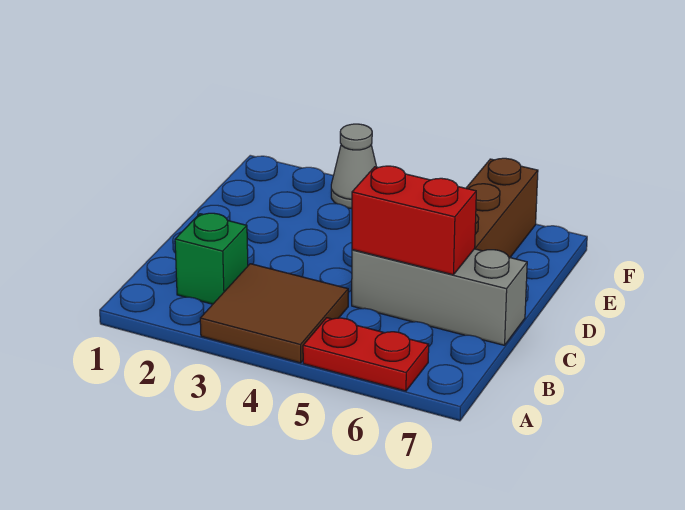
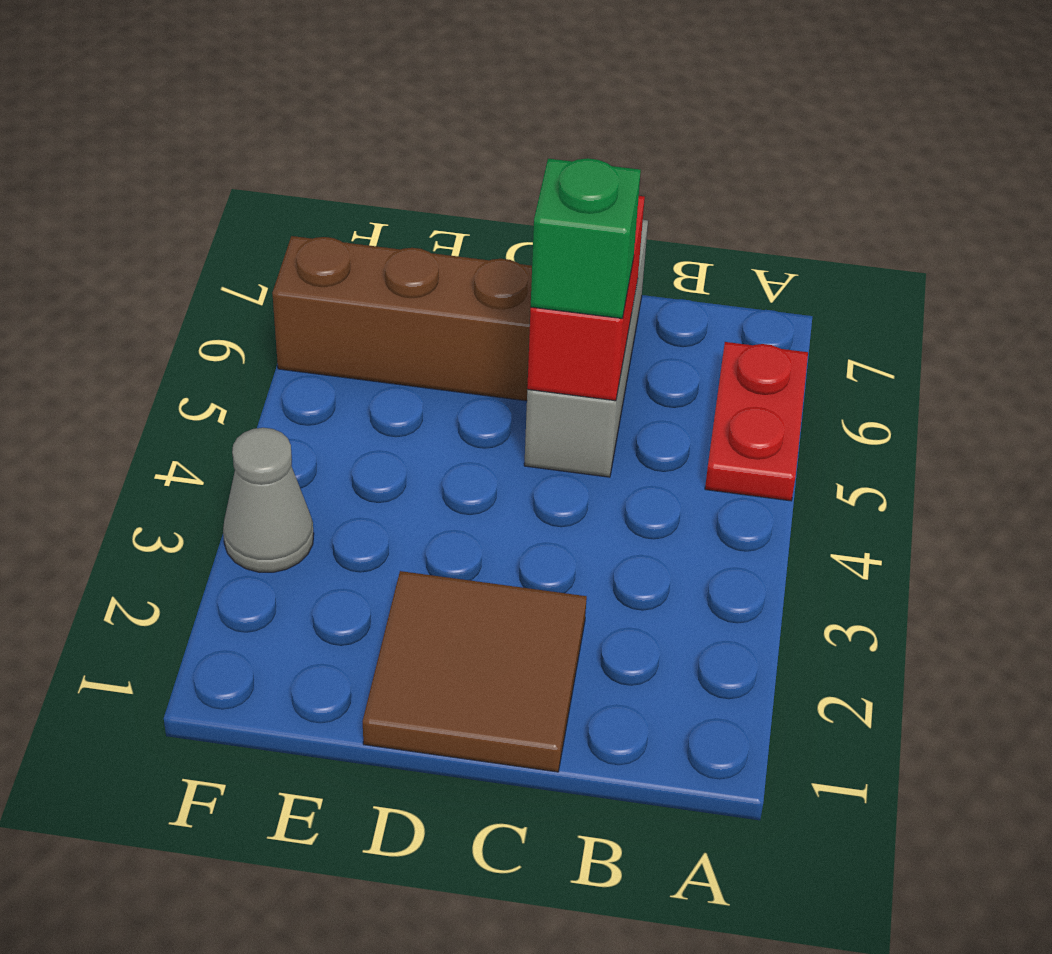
brown tile A3:B4 level 1 -> brown tile C1:D2 level 1
green brick B2 level 1 -> green brick C5 level 3

